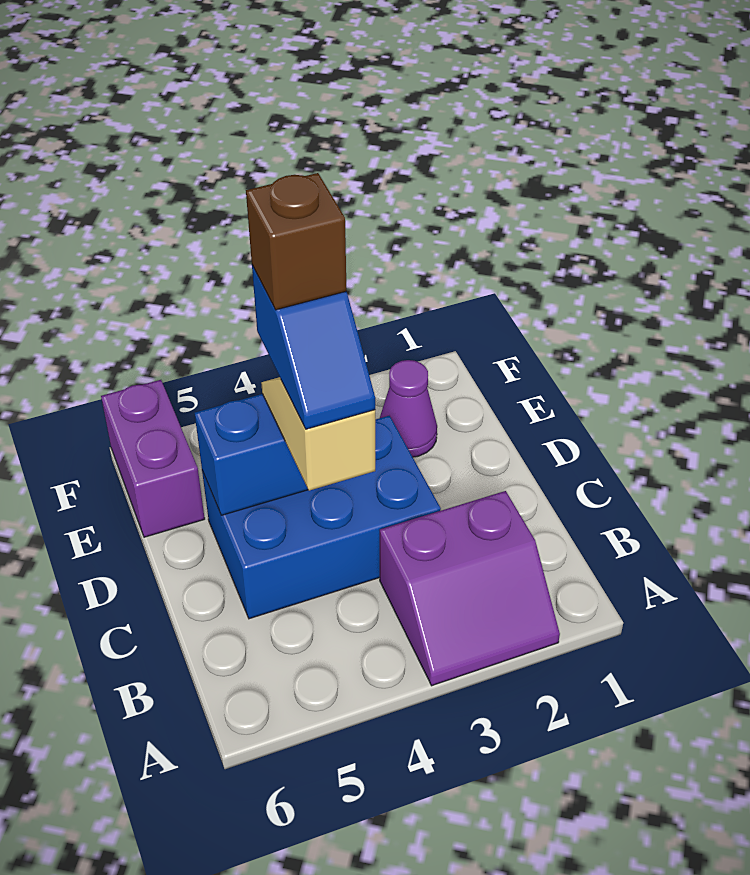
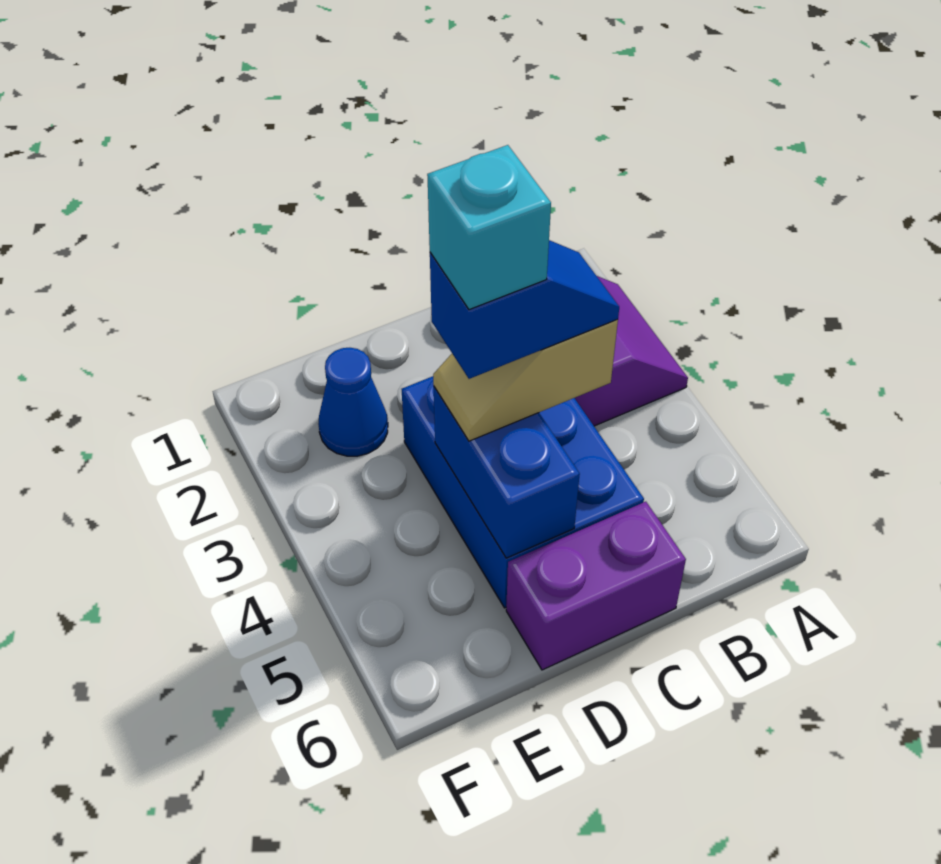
brown brick D4 level 5 -> cyan brick D4 level 5
purple cone E2 level 1 -> blue cone E2 level 1
purple brick E6:F6 level 1 -> purple brick C6:D6 level 1

